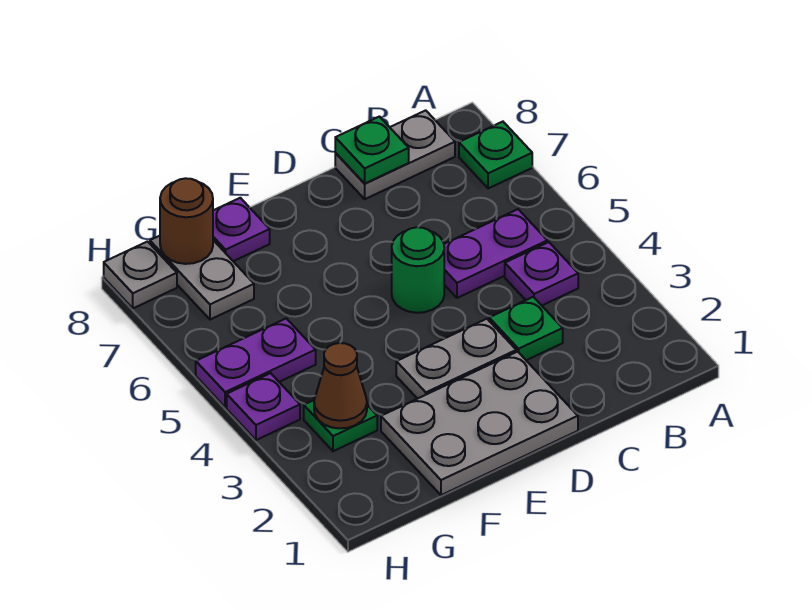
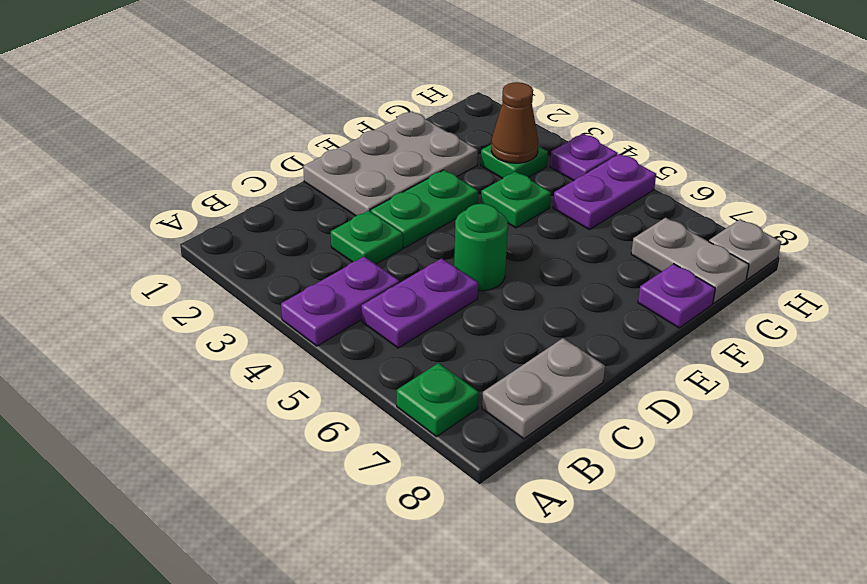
purple plate B4 level 1 -> purple plate A4:B4 level 1
green plate C8 level 2 -> green plate F4 level 1
grey plate D3:E3 level 1 -> green plate D3:E3 level 1
brown round brick G8 level 2 -> none

